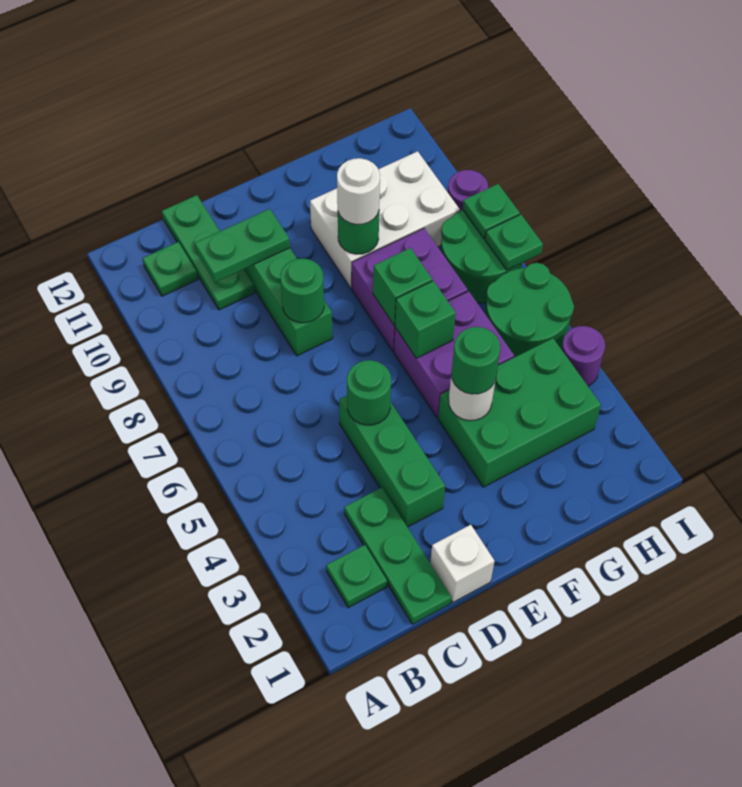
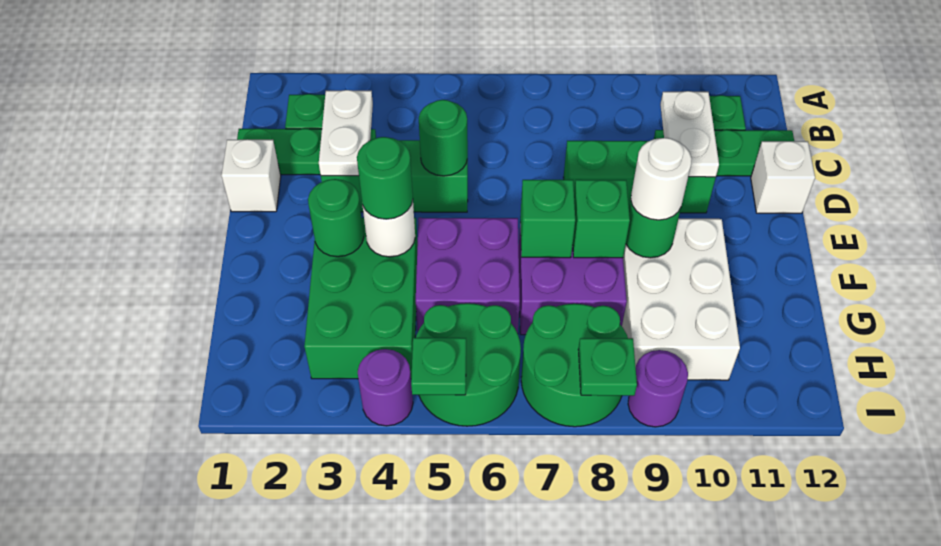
none -> white plate C3:D3 level 2
green plate C10:D10 level 2 -> white plate C10:D10 level 2
green round brick D8 level 2 -> green round brick F3 level 2
none -> white brick D12 level 1
green brick F6 level 2 -> green brick F8 level 2
green plate I7 level 2 -> green plate I5 level 2

